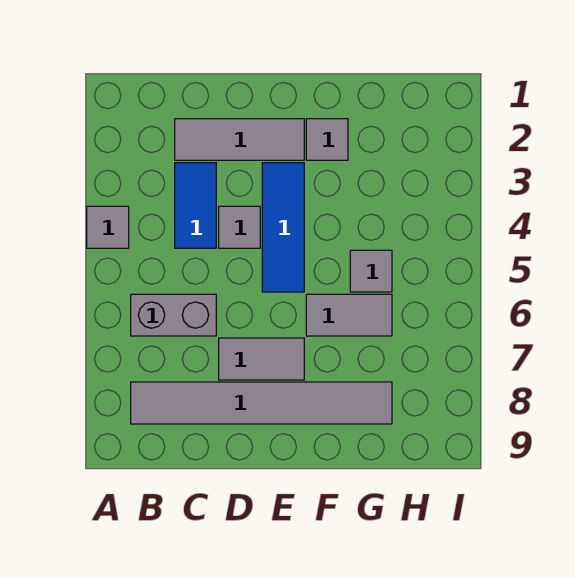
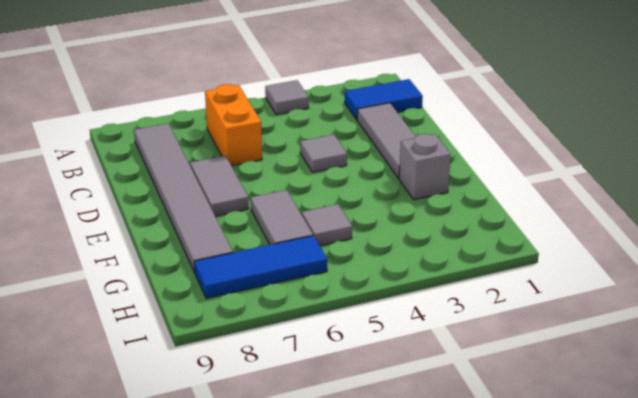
grey brick B6:C6 level 1 -> orange brick B6:C6 level 1
blue tile C3:C4 level 1 -> blue tile B1:B2 level 1
blue tile E3:E5 level 1 -> blue tile H6:H8 level 1
grey tile F2 level 1 -> grey brick F2 level 1

